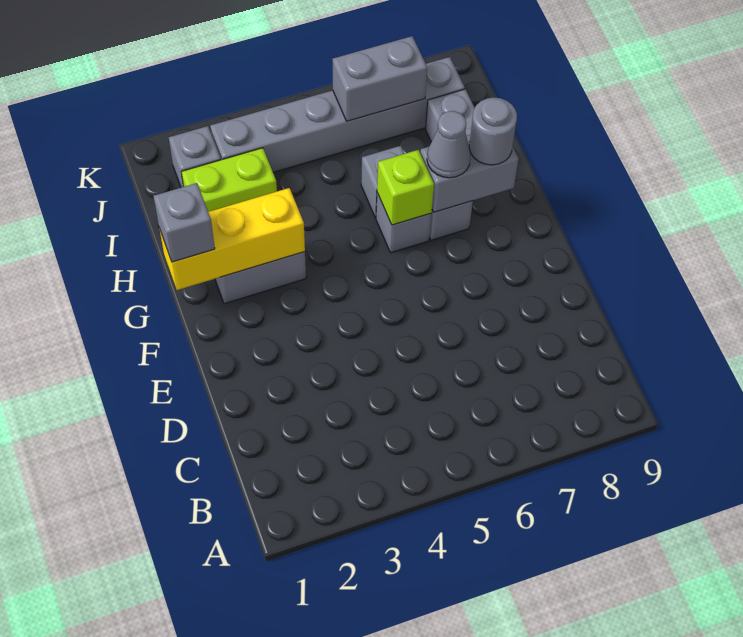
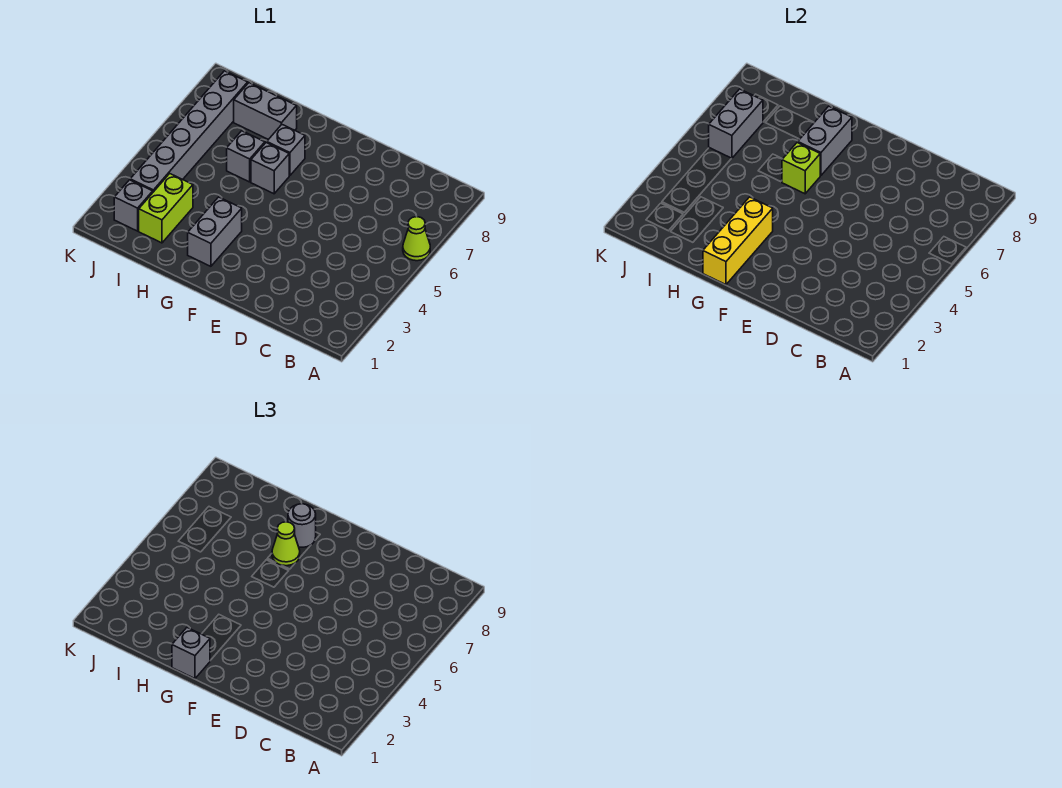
none -> lime cone A6 level 1
grey cone G7 level 3 -> lime cone G7 level 3

